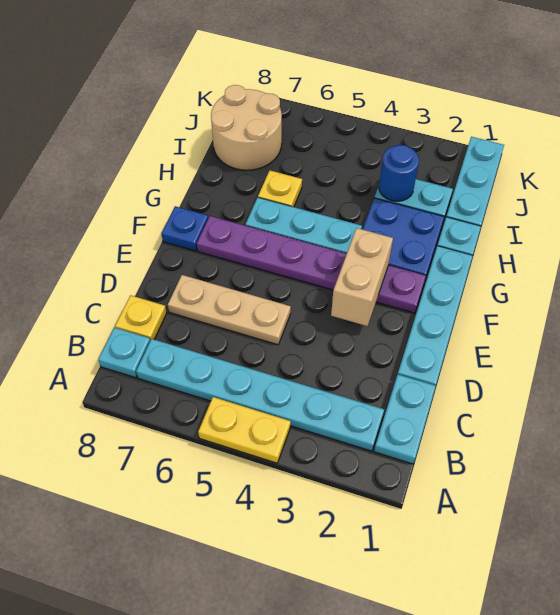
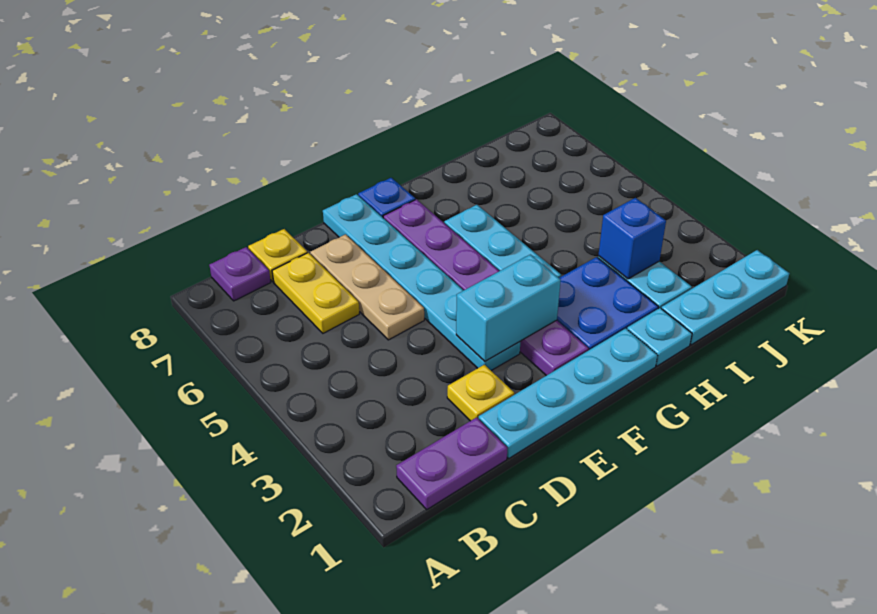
yellow plate A4:A5 level 1 -> yellow plate C6:C7 level 1
cyan plate B1:C1 level 1 -> purple plate B1:C1 level 1
cyan plate B2:B7 level 1 -> cyan plate E3:E8 level 1
cyan plate B8 level 1 -> purple plate B8 level 1
tan brick E3:F3 level 2 -> cyan brick E3:F3 level 2
yellow plate H6 level 1 -> yellow plate D2 level 1
blue round brick I3 level 2 -> blue brick I3 level 2
tan round brick I7:J8 level 1 -> none

